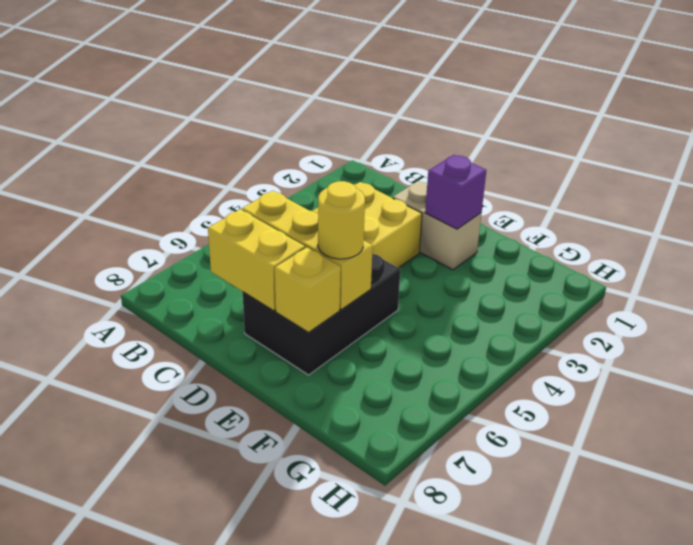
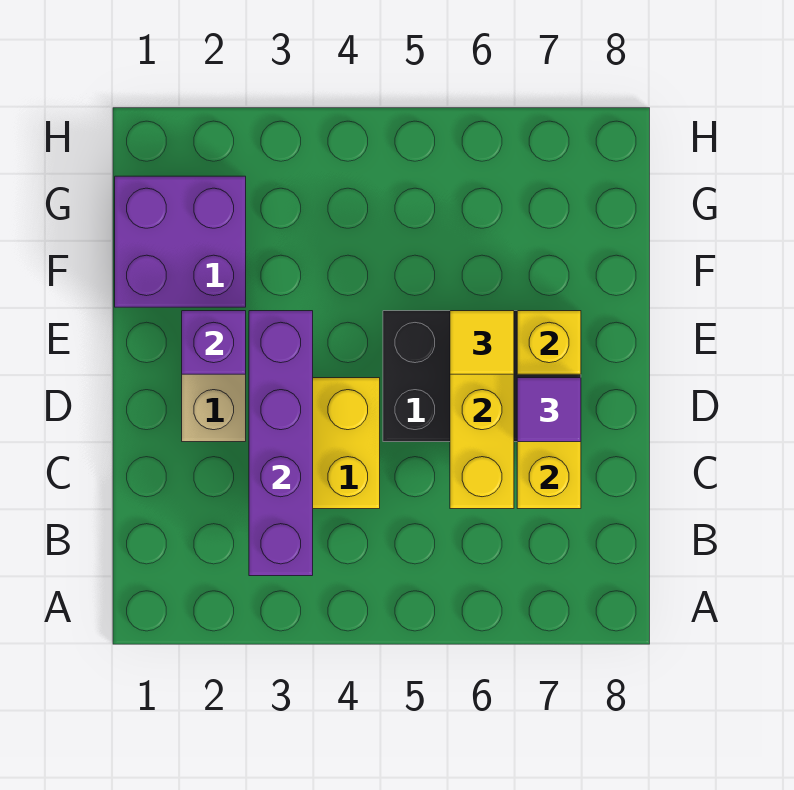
none -> purple brick B3:E3 level 2
none -> purple tile D7 level 3
yellow round brick E6 level 3 -> yellow tile E6 level 3
none -> purple brick F1:G2 level 1

